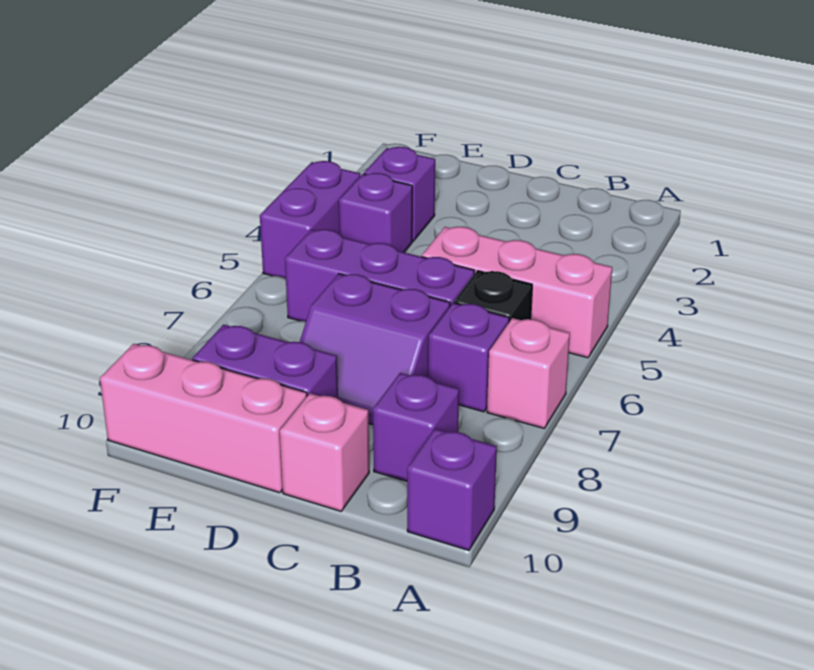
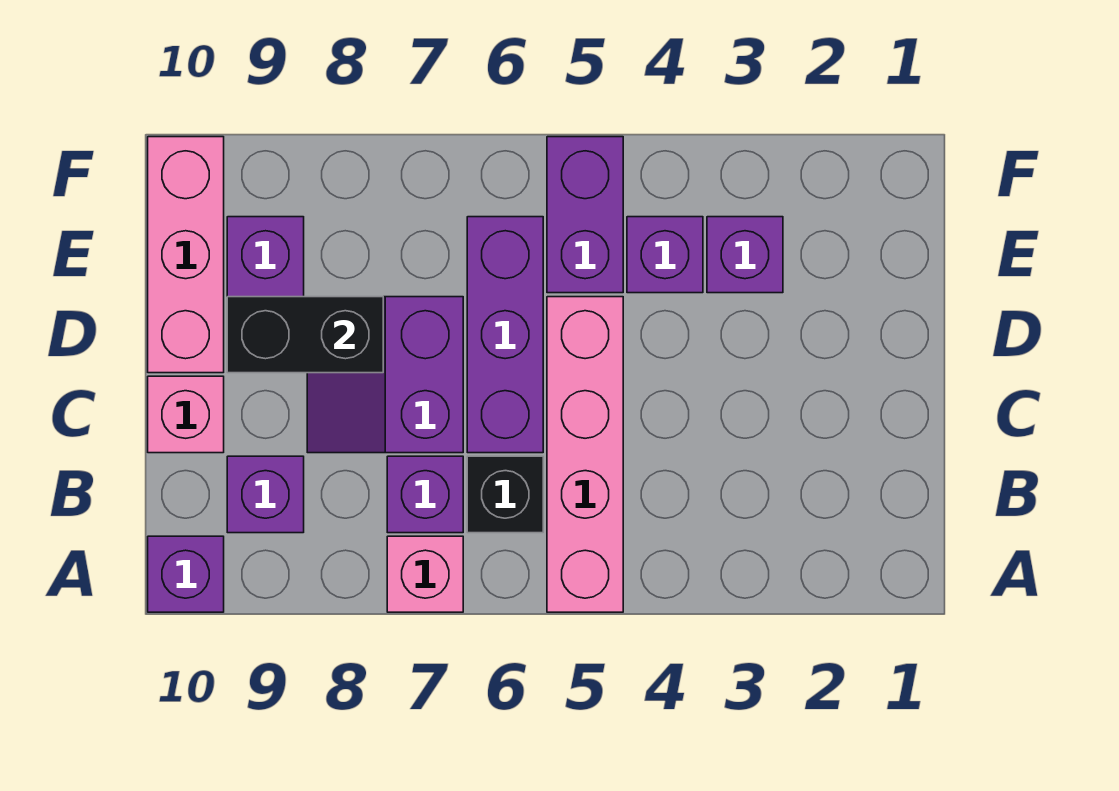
pink brick A5:C5 level 1 -> pink brick A5:D5 level 1
none -> black brick D8:D9 level 2
purple brick F4:F5 level 1 -> purple brick E5:F5 level 1

